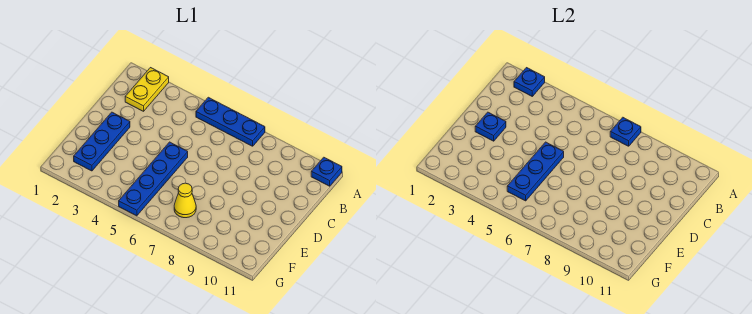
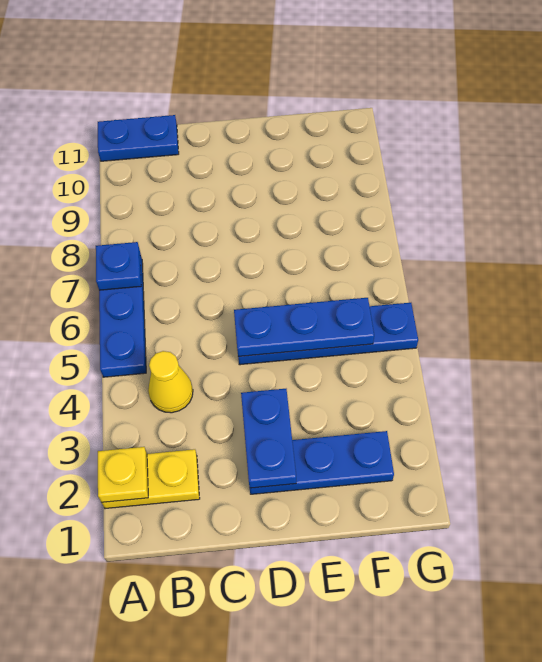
blue plate A2 level 2 -> yellow plate A2 level 2
blue plate A11 level 1 -> blue plate A11:B11 level 1
blue plate D2 level 2 -> blue plate D2:D3 level 2
yellow cone F7 level 1 -> yellow cone B4 level 1

